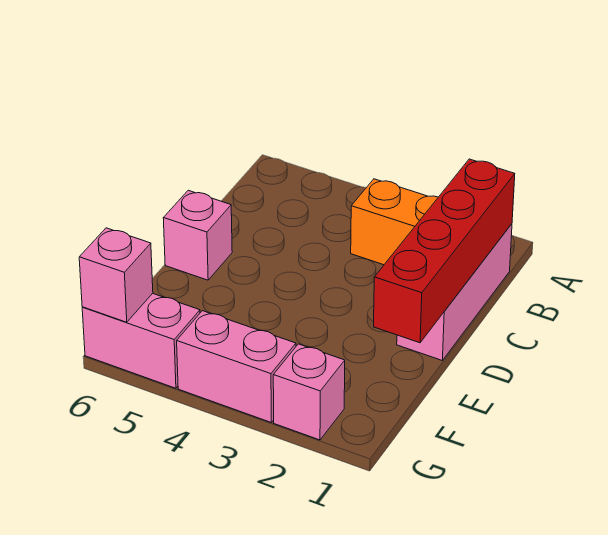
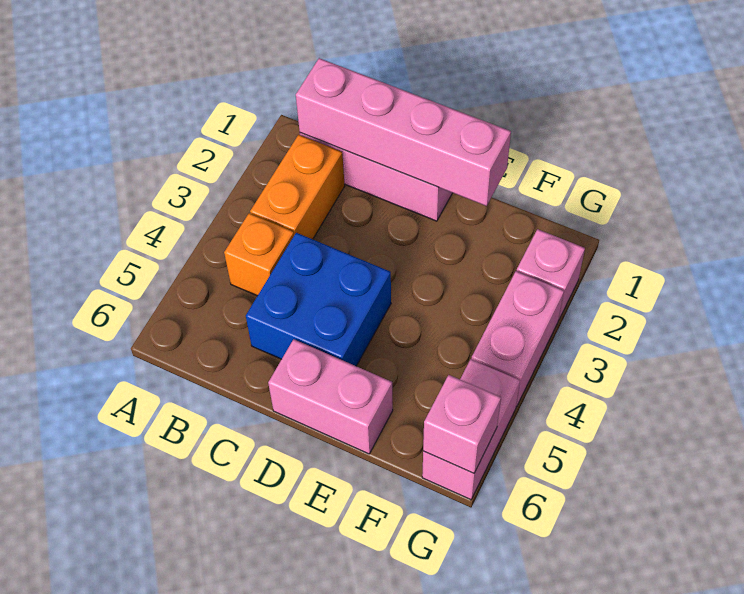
red brick B1:E1 level 2 -> pink brick B1:E1 level 2
none -> orange brick B4 level 1
none -> blue brick C4:D5 level 1
pink brick D6 level 1 -> pink brick D6:E6 level 1

